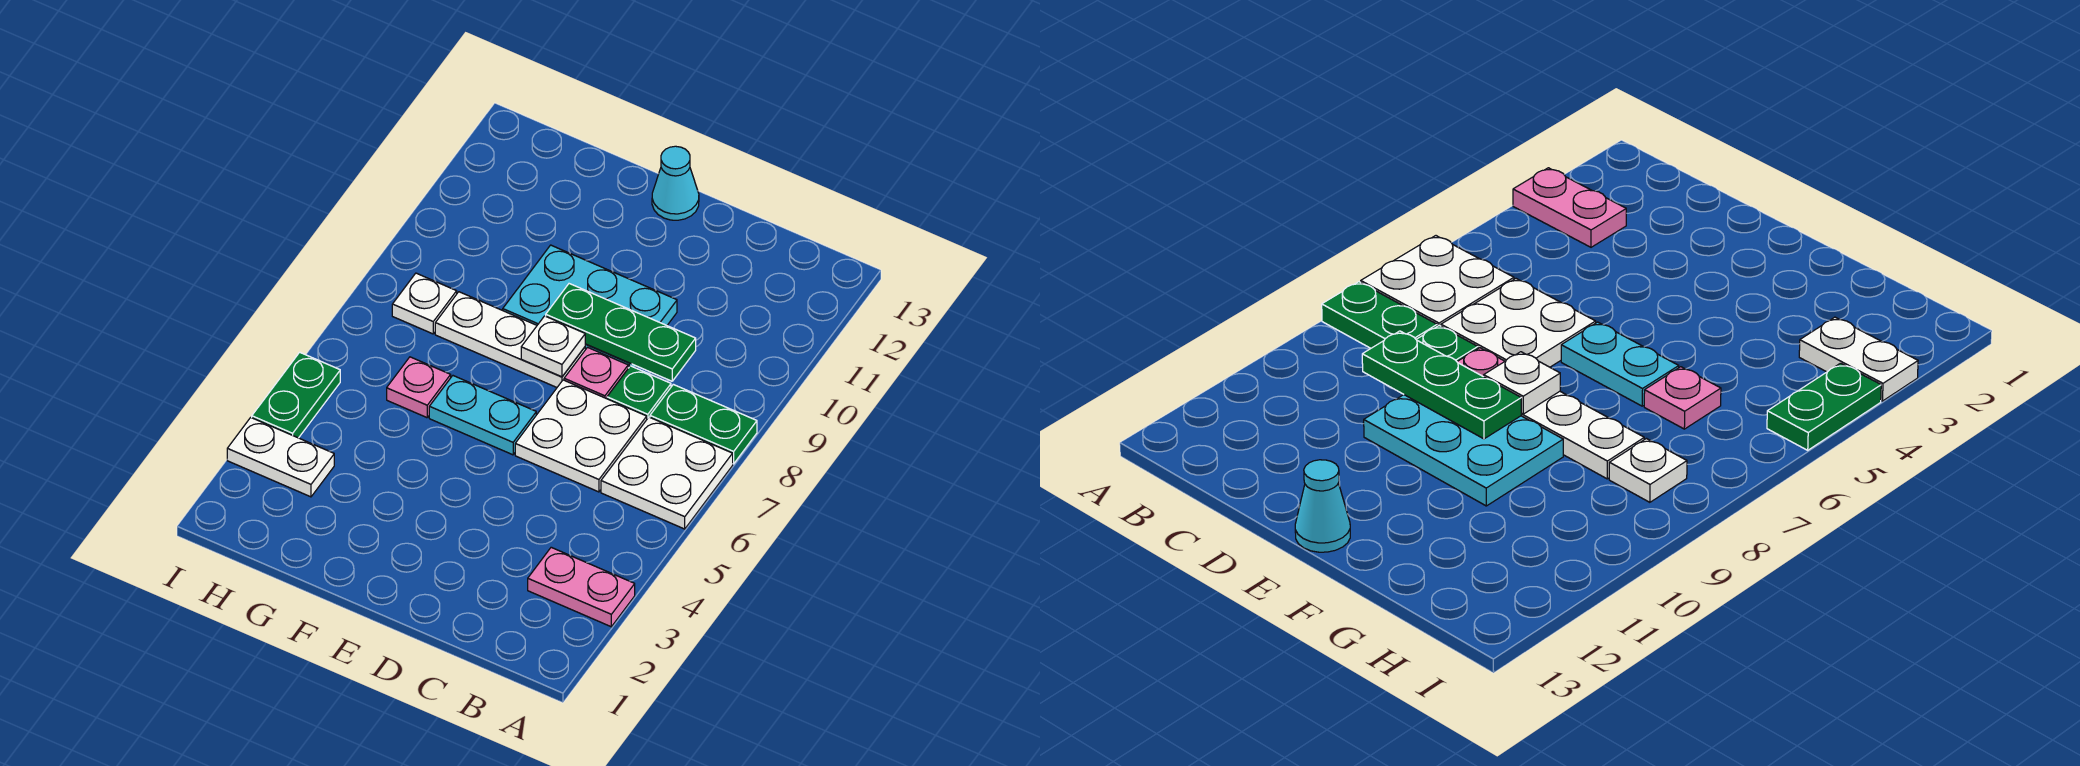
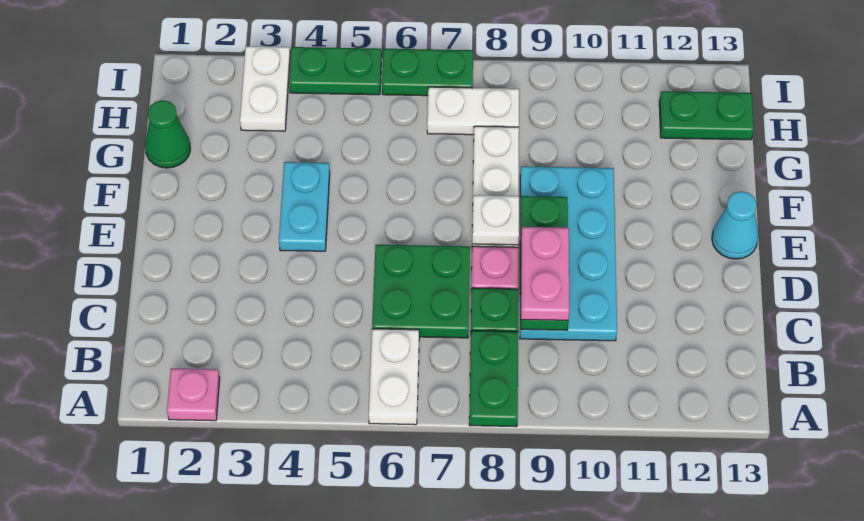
pink plate A3:B3 level 1 -> pink plate C9:D9 level 3
white plate A6:B7 level 1 -> white plate A6:B6 level 1
white plate C6:D7 level 1 -> green plate C6:D7 level 1
cyan plate D9:F10 level 1 -> cyan plate C9:F10 level 1
cyan plate E6:F6 level 1 -> cyan plate E4:F4 level 1
none -> green cone G1 level 1
pink plate G6 level 1 -> pink plate A2 level 1
white plate H8 level 1 -> white plate H7:H8 level 1
none -> green plate H12:H13 level 1
none -> green plate I6:I7 level 1

